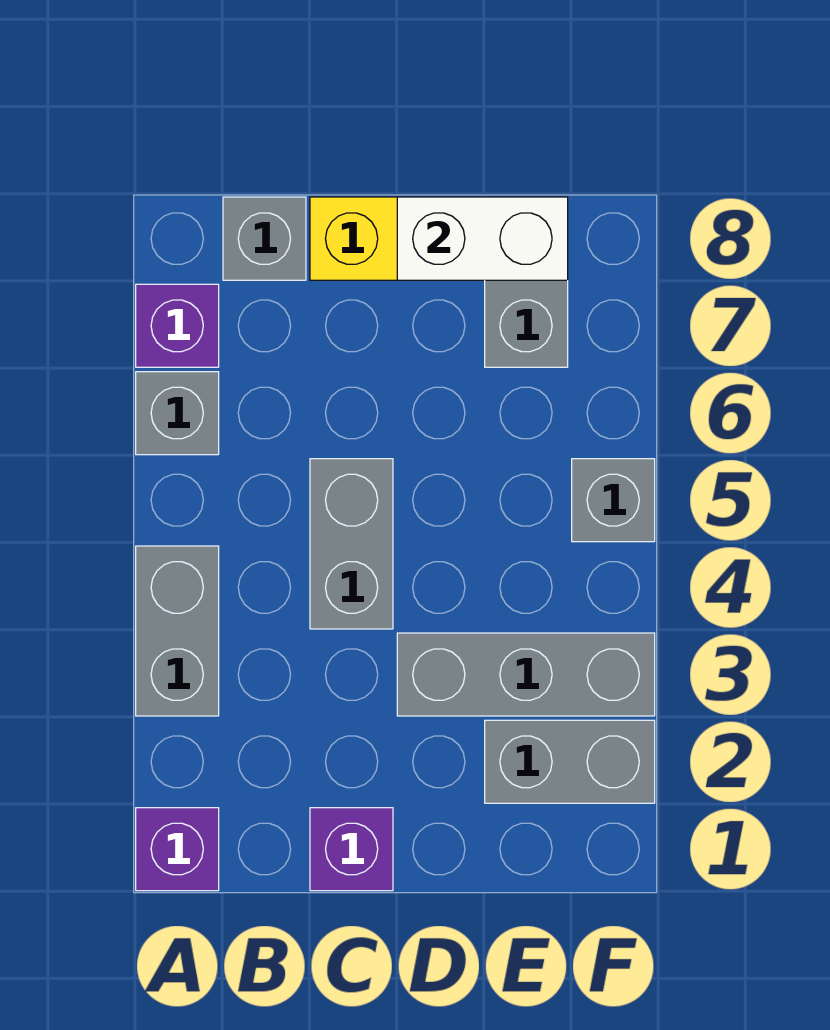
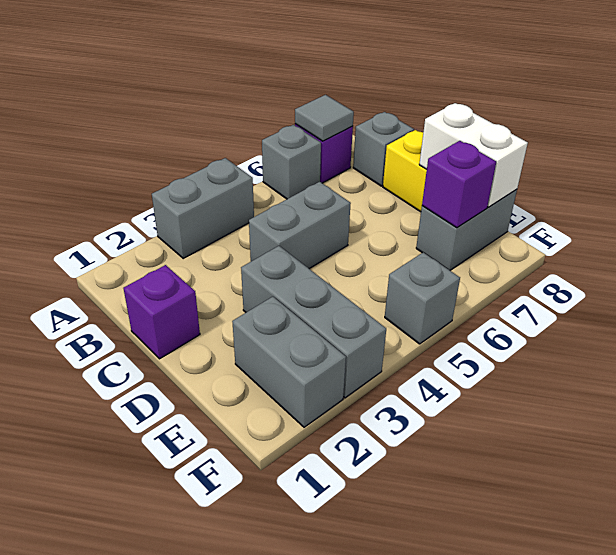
purple brick A1 level 1 -> purple brick E7 level 2
none -> grey tile A7 level 2

